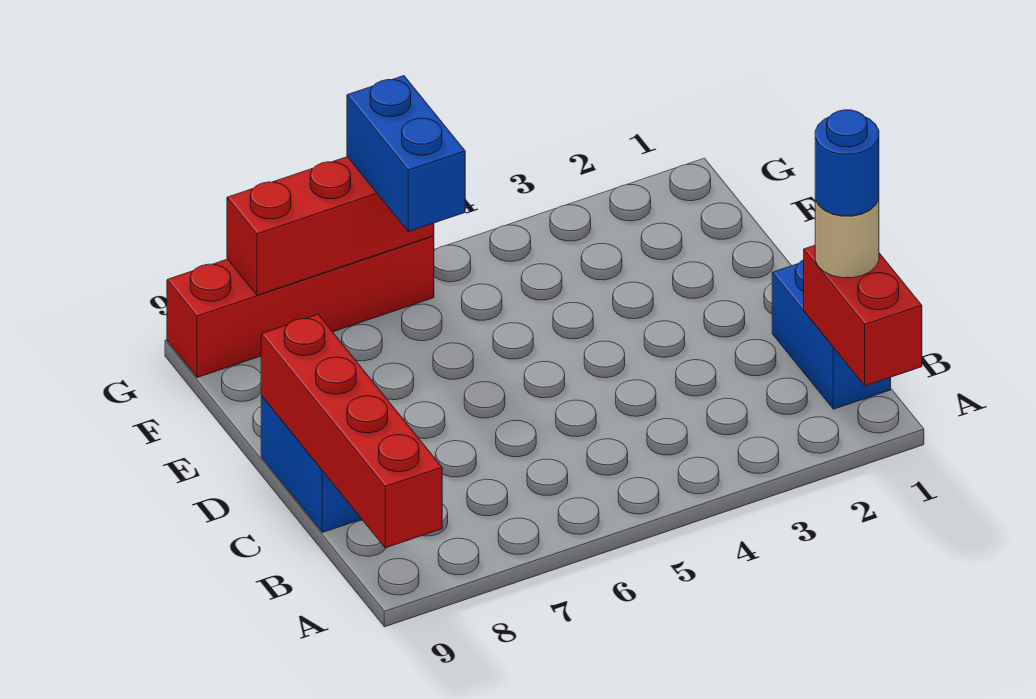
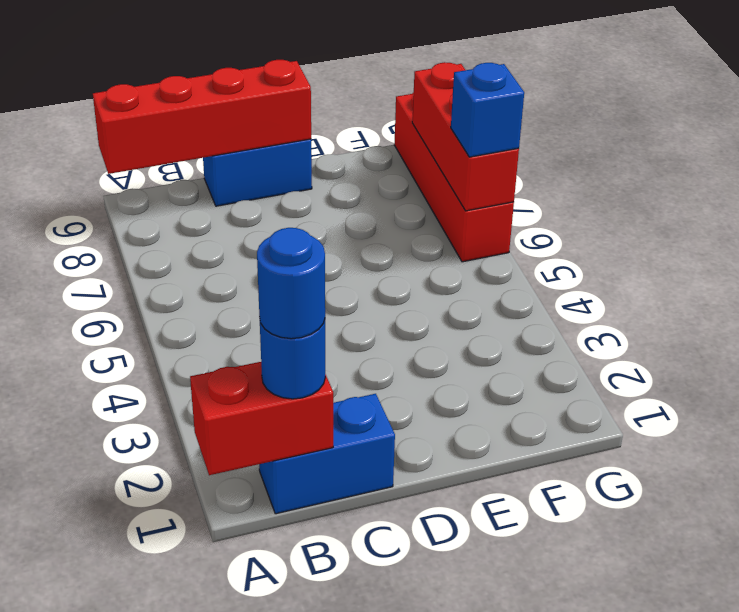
tan round brick B1 level 3 -> blue round brick B1 level 3
blue brick F6:G6 level 3 -> blue brick G6 level 3

